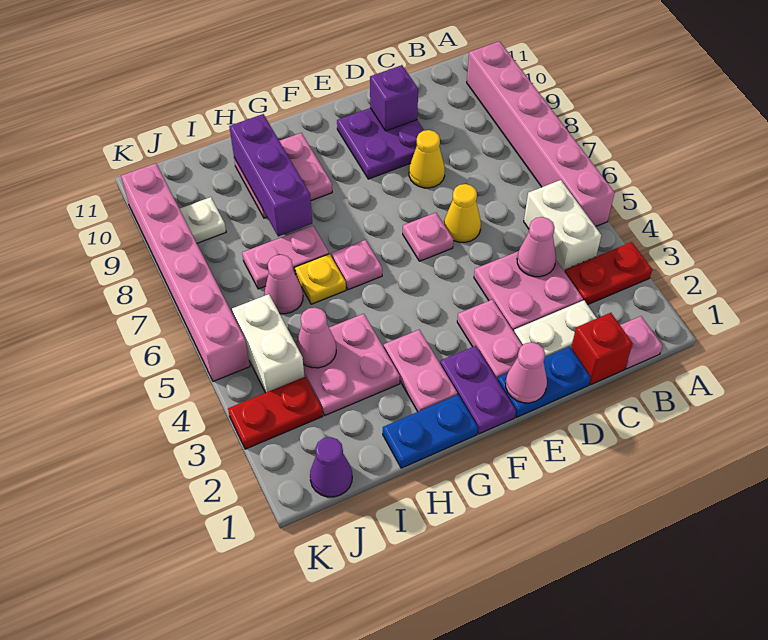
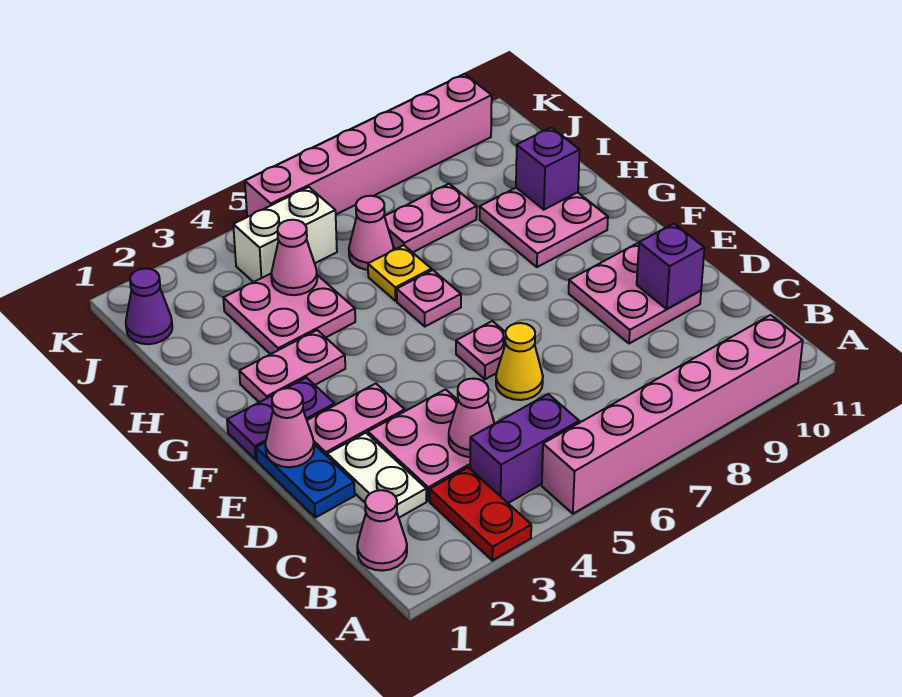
pink plate B1 level 1 -> pink cone B1 level 1
white brick B4:B5 level 1 -> purple brick B4:B5 level 1
red brick C1 level 1 -> none
yellow cone D8 level 1 -> none
purple plate D9:E10 level 1 -> pink plate D9:E10 level 1
blue plate G1:H1 level 1 -> none
pink plate H7:I7 level 1 -> pink plate I7:I8 level 1
purple brick H8:H10 level 2 -> purple brick H10 level 2
red plate J3:K3 level 1 -> none
white plate J9 level 1 -> none

